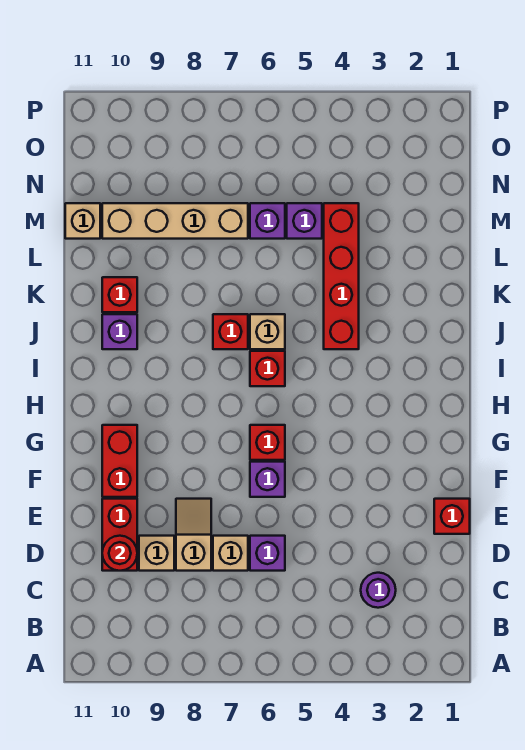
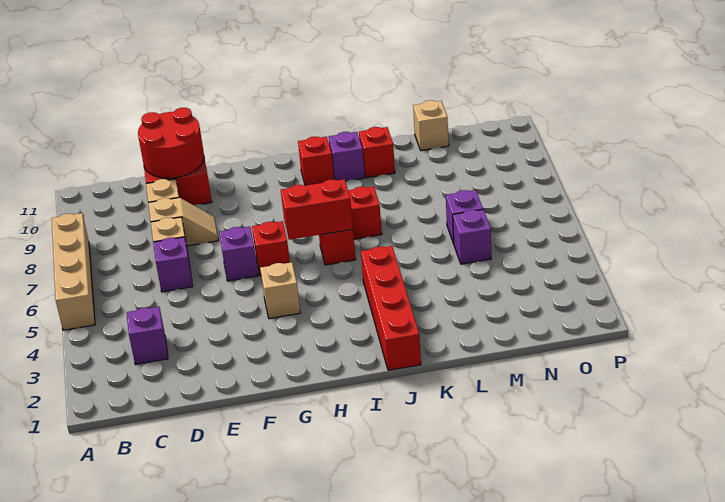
purple round brick C3 level 1 -> purple brick C3 level 1
red round brick D10 level 2 -> red round brick D10:E11 level 2
red brick E1 level 1 -> red brick I10 level 1
red brick F10:G10 level 1 -> red brick H6:I6 level 2
red brick J4:M4 level 1 -> red brick J1:J4 level 1
tan brick J6 level 1 -> tan brick G4 level 1
tan brick M7:M10 level 1 -> tan brick A5:A8 level 1

